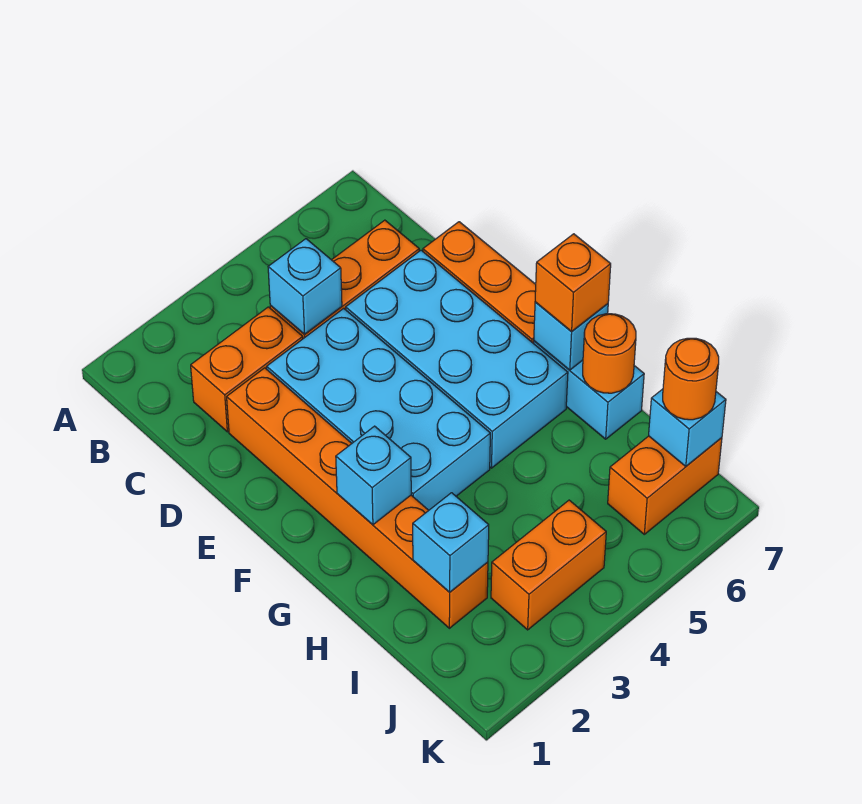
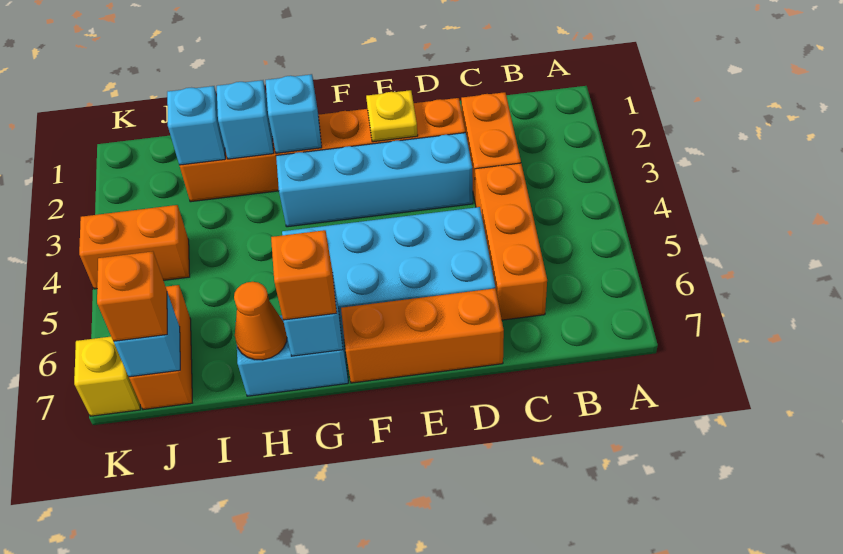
cyan brick C4 level 2 -> cyan brick H2 level 2
cyan brick D3:G4 level 1 -> cyan brick D3:G3 level 1
none -> yellow plate E2 level 2
orange round brick H7 level 2 -> orange cone H7 level 2
orange brick J3:J4 level 1 -> orange brick J4:K4 level 1
orange round brick J7 level 3 -> orange brick J7 level 3
none -> yellow brick K7 level 1

